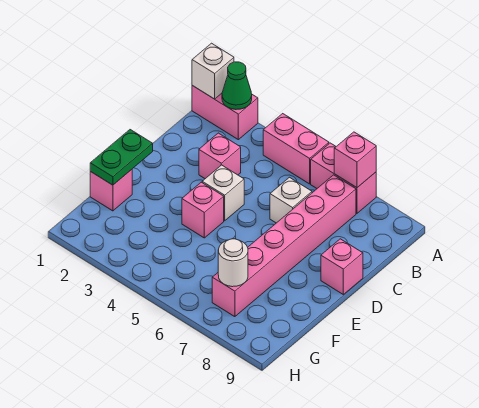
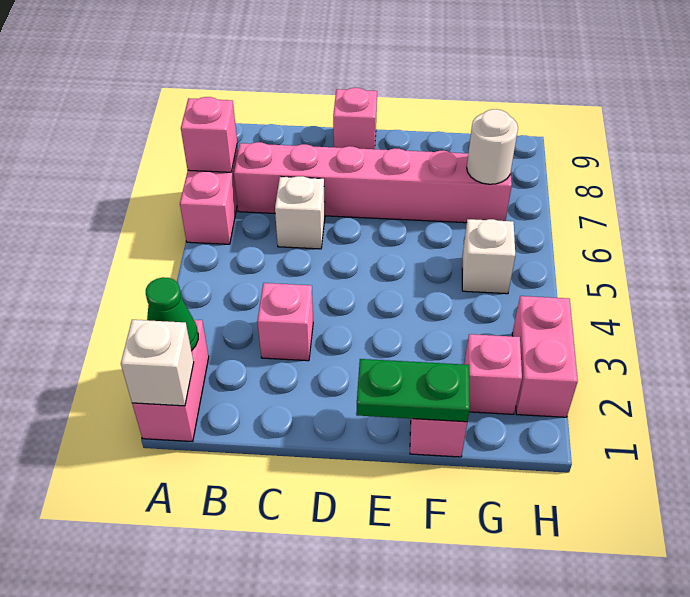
pink brick A4:A5 level 1 -> pink brick H2:H3 level 1
white brick D4 level 1 -> white brick G5 level 1
pink brick E4 level 1 -> pink brick G2 level 1

